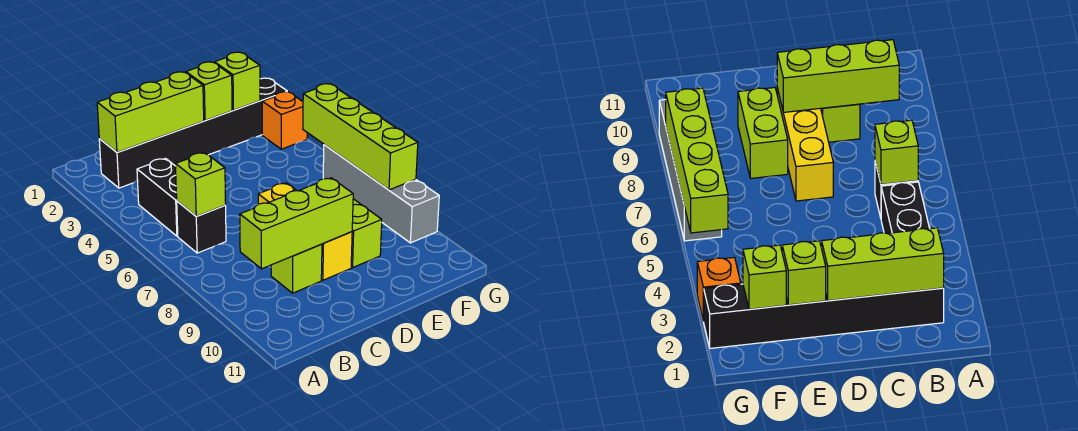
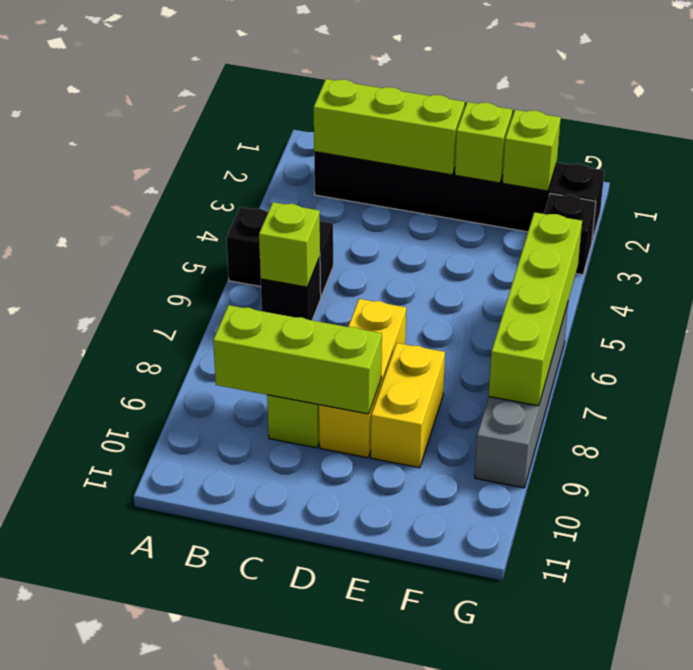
black brick B4:B5 level 1 -> black brick A5:B5 level 1
lime brick E8:E9 level 1 -> yellow brick E8:E9 level 1
orange brick G3 level 1 -> black brick G3 level 1

